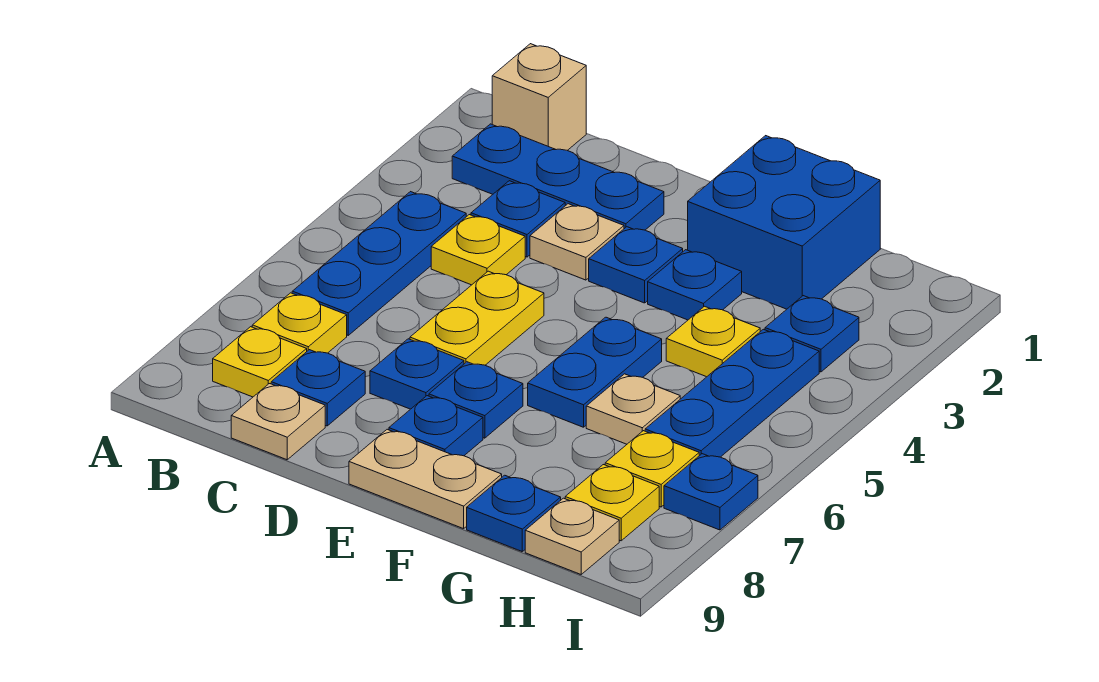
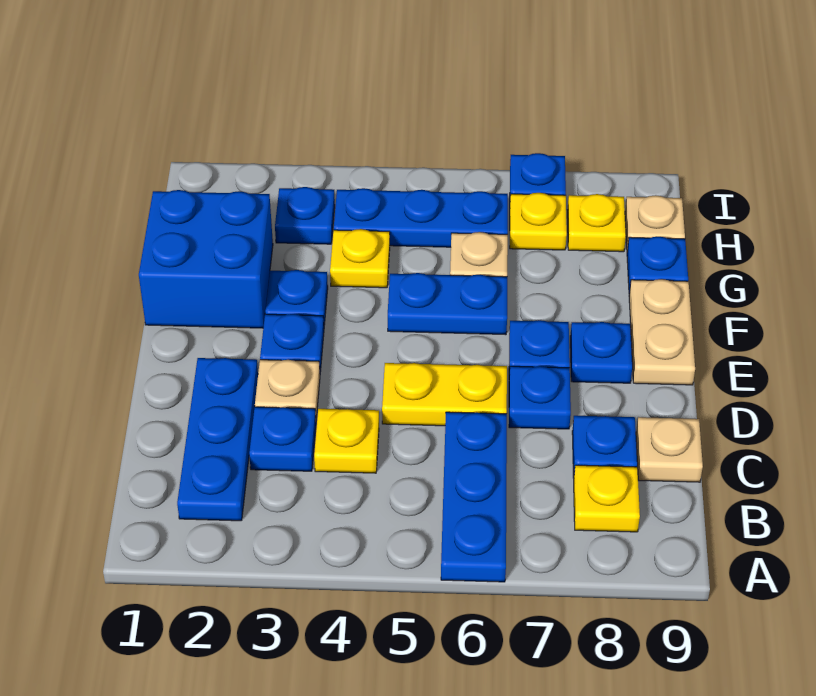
tan brick B1 level 1 -> none
blue plate B4:B6 level 1 -> blue plate A6:C6 level 1
yellow plate B7 level 1 -> none

